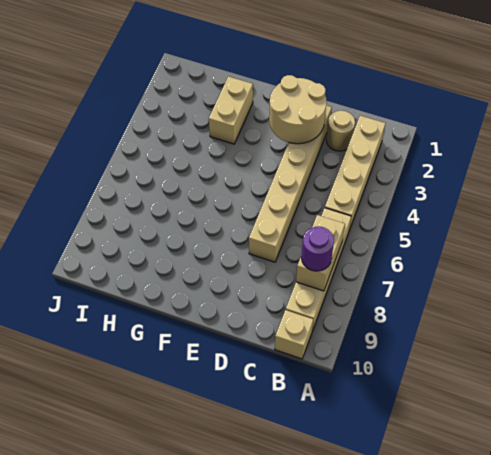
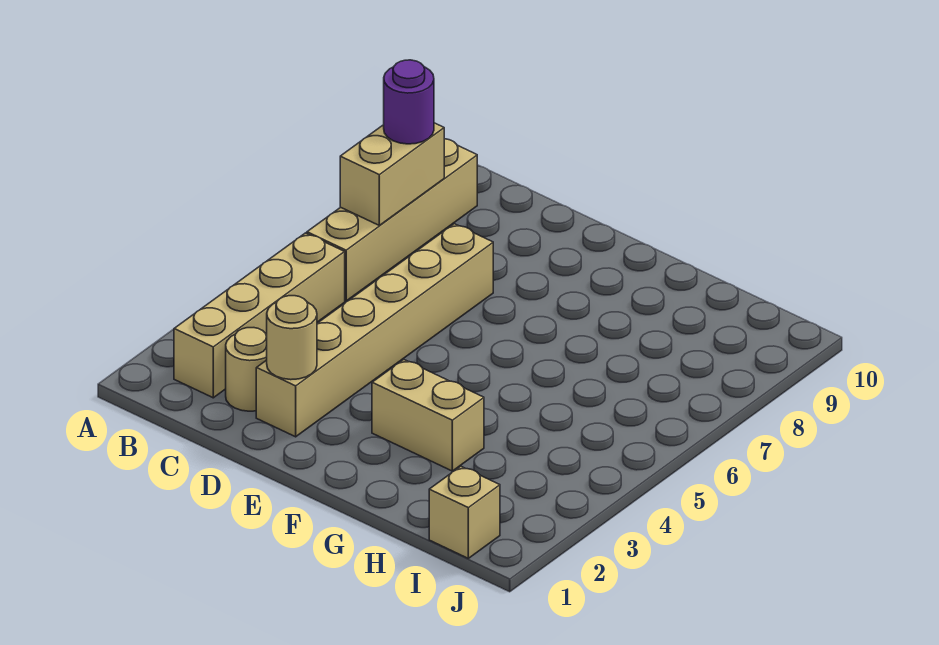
tan brick B10 level 1 -> tan brick I1 level 1
tan round brick D2:E3 level 2 -> tan round brick D2 level 2
tan brick G2:G3 level 1 -> tan brick F3:G3 level 1

